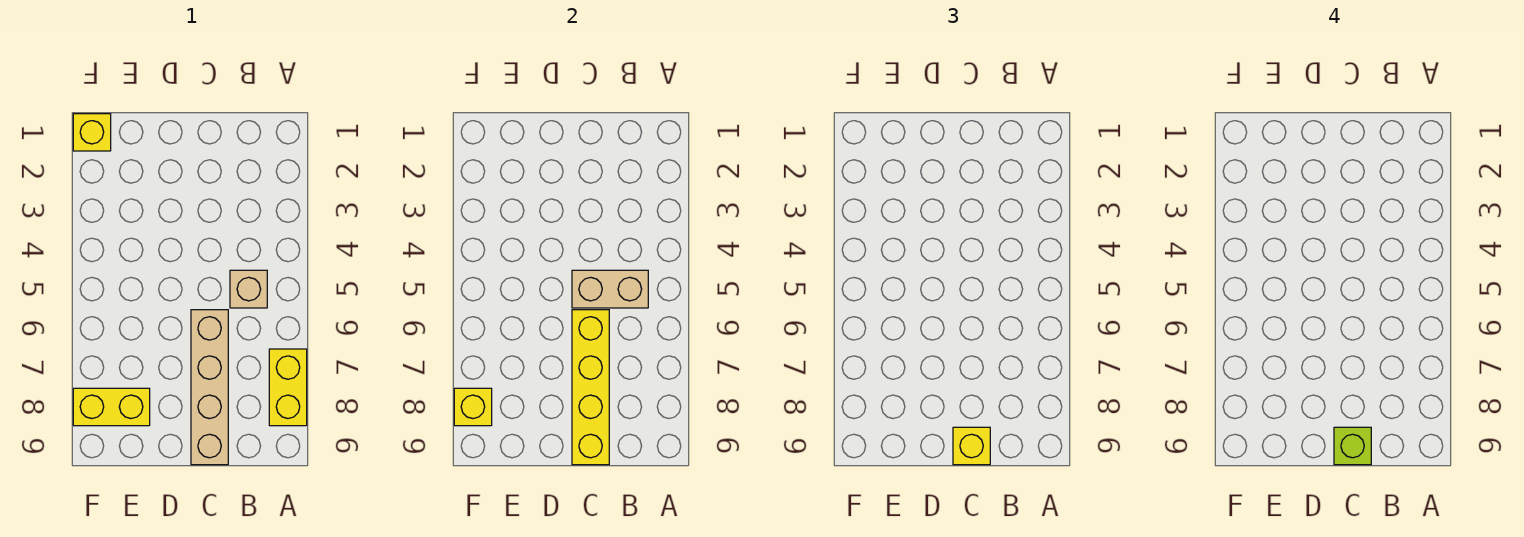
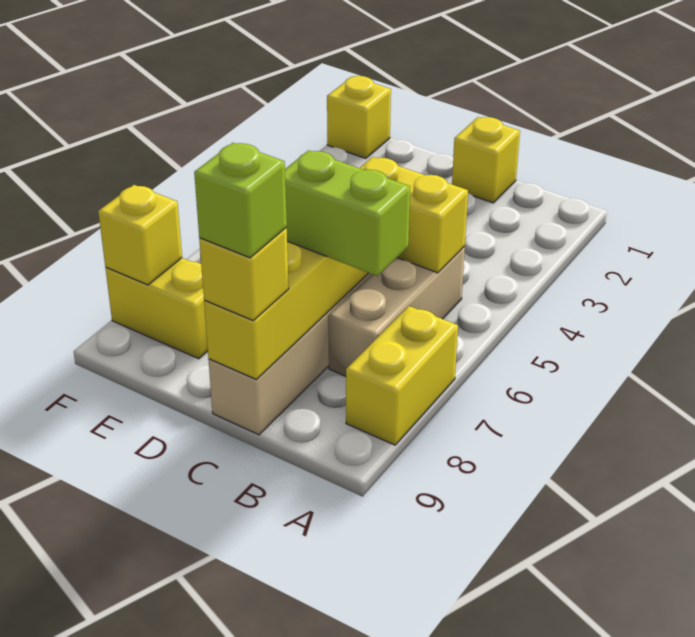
tan brick B5 level 1 -> tan brick B5:B7 level 1
tan brick B5:C5 level 2 -> yellow brick B5:C5 level 2
none -> lime brick B7:C7 level 3
none -> yellow brick C1 level 1

